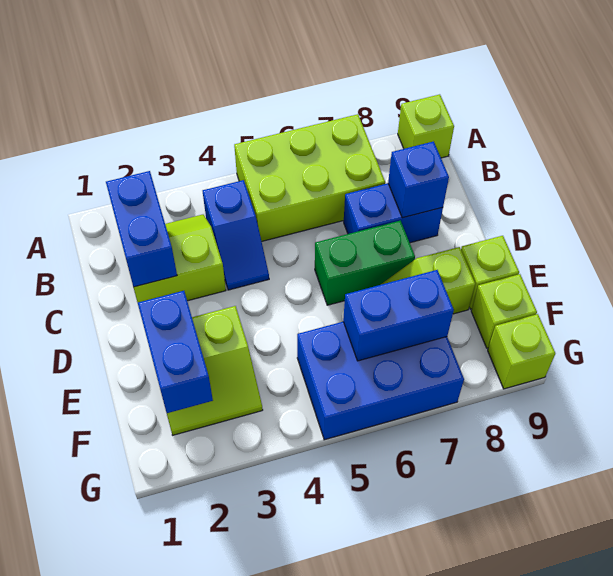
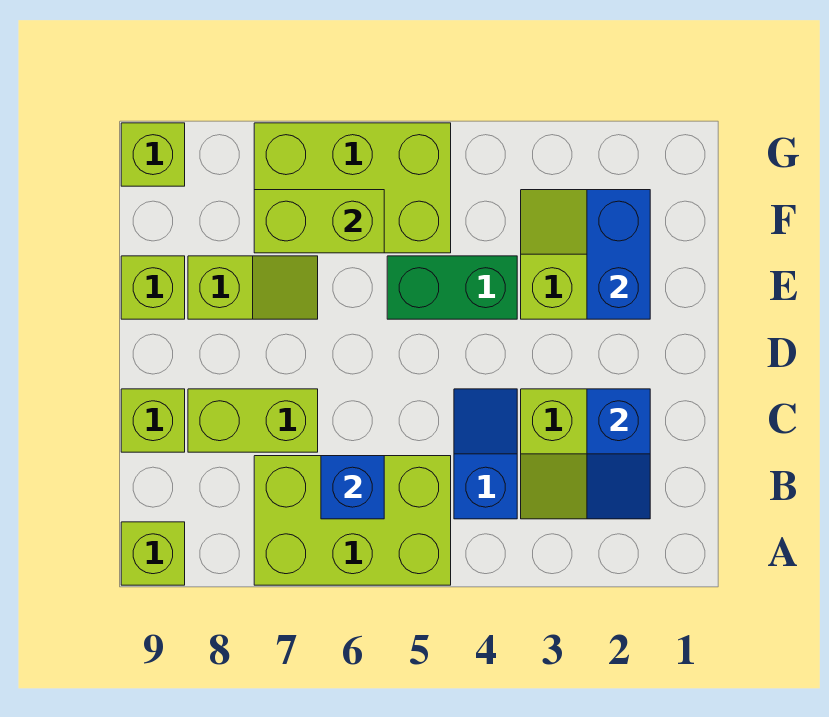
blue brick B2:C2 level 2 -> blue slope B2:C2 level 2 top C
blue brick C7:C8 level 1 -> lime brick C7:C8 level 1
blue brick C8 level 2 -> blue brick B6 level 2
green brick D6:D7 level 1 -> green brick E4:E5 level 1
blue brick F5:G7 level 1 -> lime brick F5:G7 level 1
blue brick F6:F7 level 2 -> lime brick F6:F7 level 2
lime brick F9 level 1 -> lime brick C9 level 1

